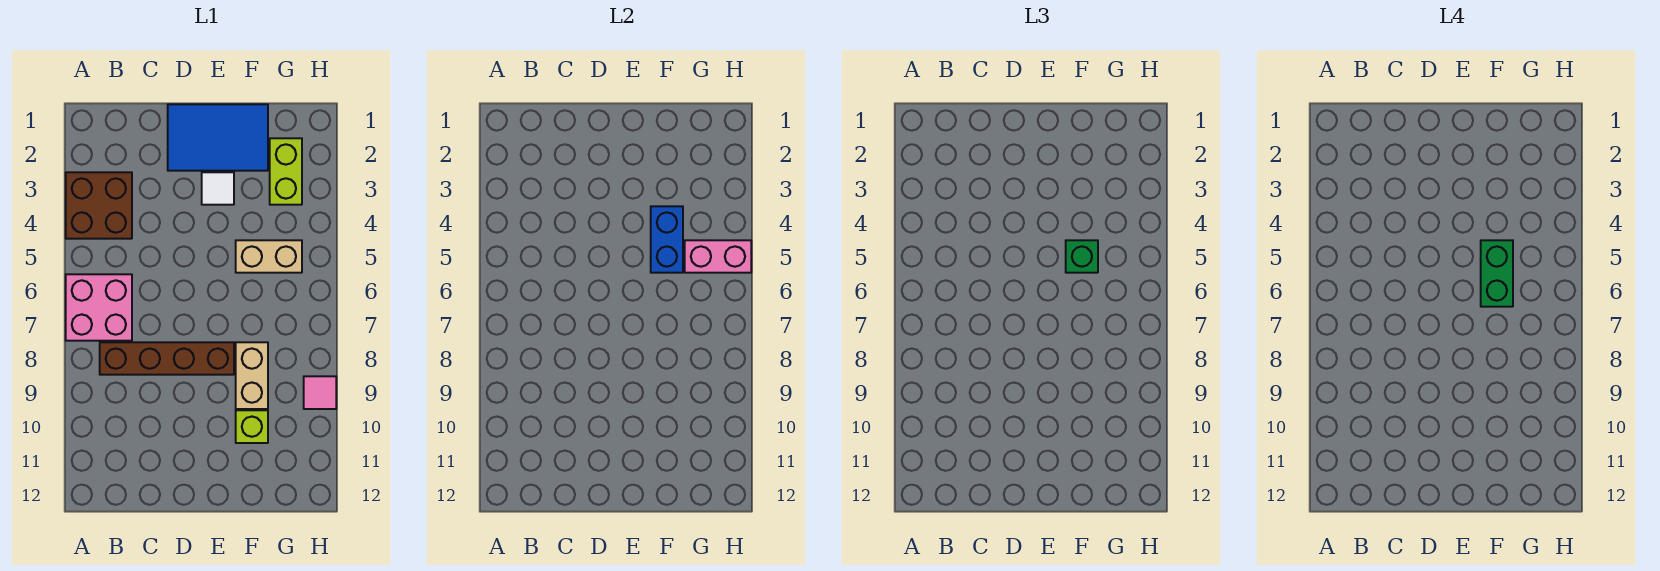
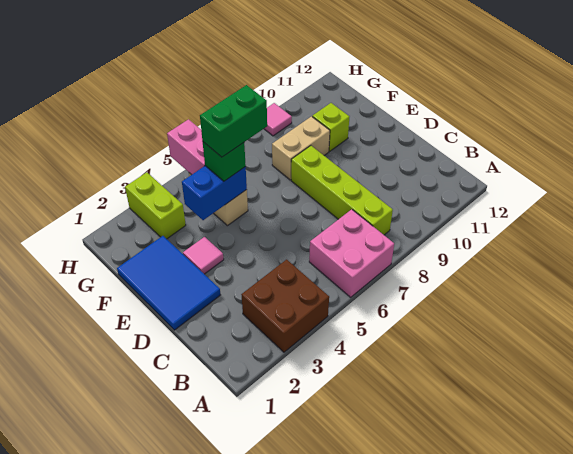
brown brick B8:E8 level 1 -> lime brick B8:E8 level 1
white tile E3 level 1 -> pink tile E3 level 1
lime brick G2:G3 level 1 -> lime brick G3:H3 level 1

